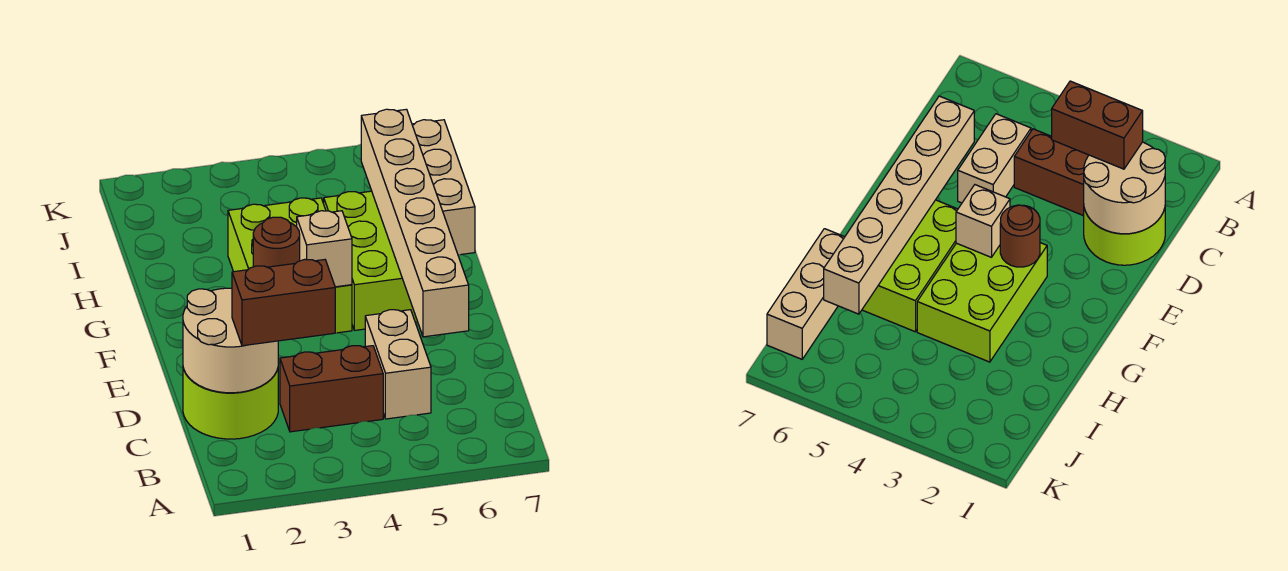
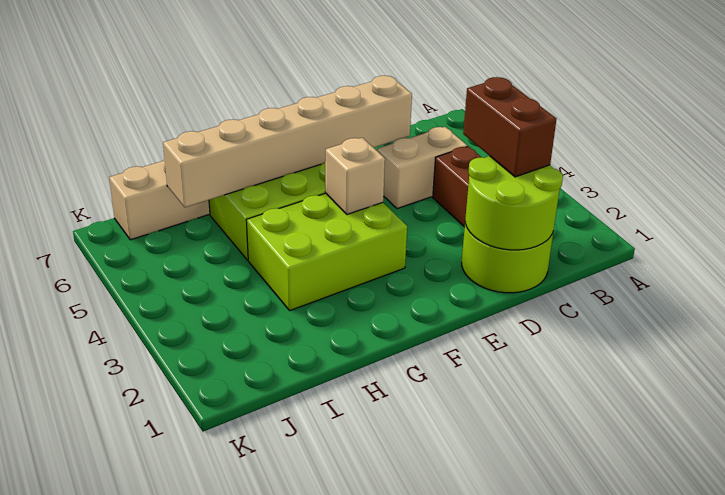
tan round brick C1:D2 level 2 -> lime round brick C1:D2 level 2
brown round brick F3 level 2 -> none

